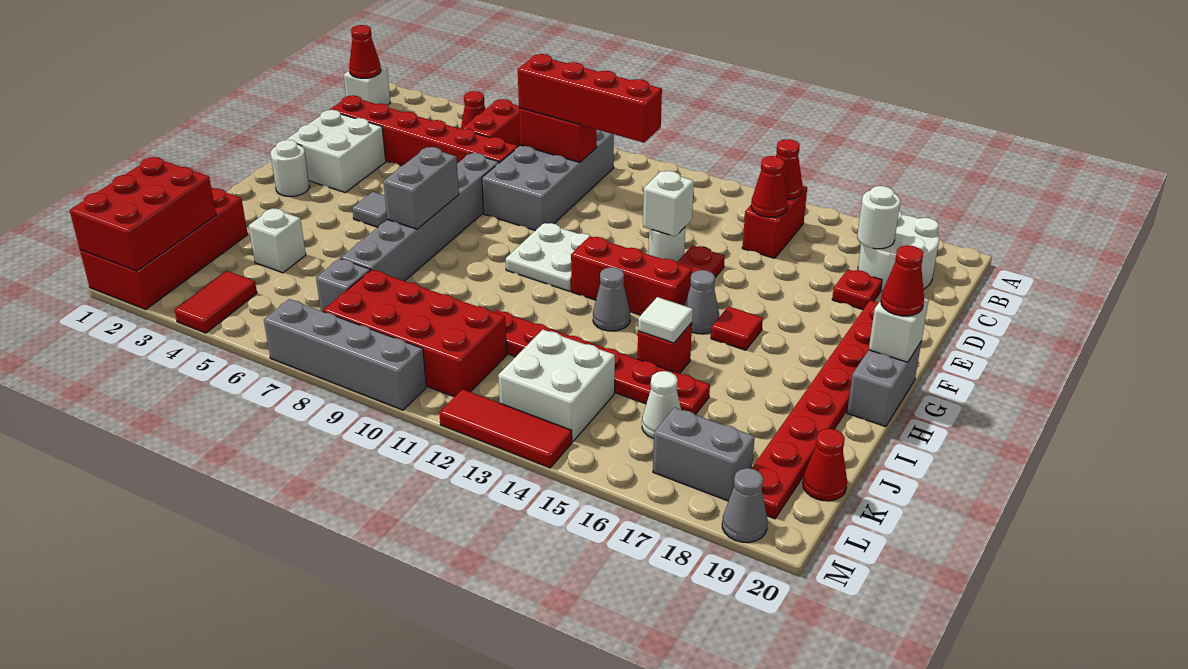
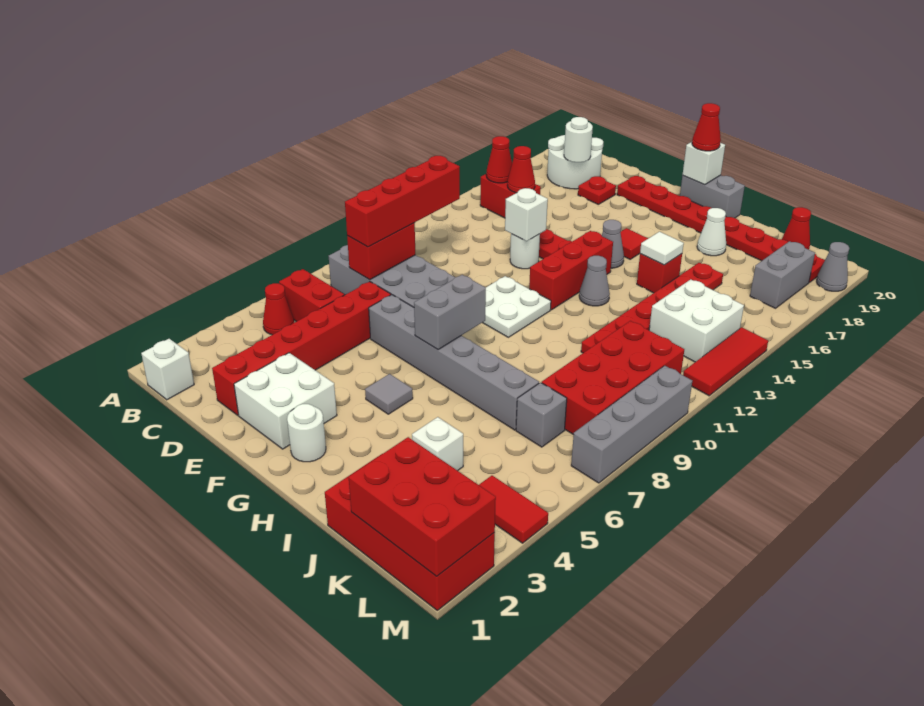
red cone B1 level 2 -> none
grey brick G7:H7 level 2 -> grey brick G7:G8 level 2
white cone K16 level 1 -> white cone I18 level 1

